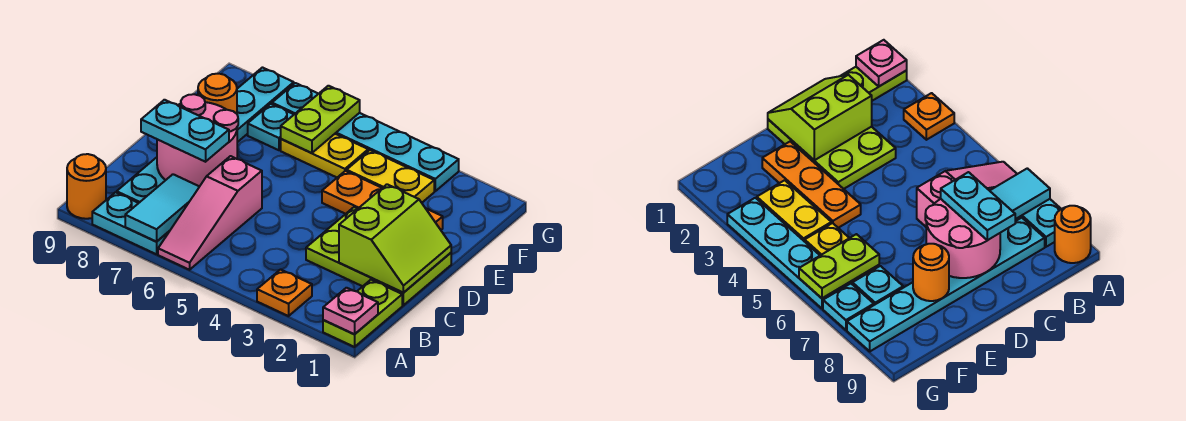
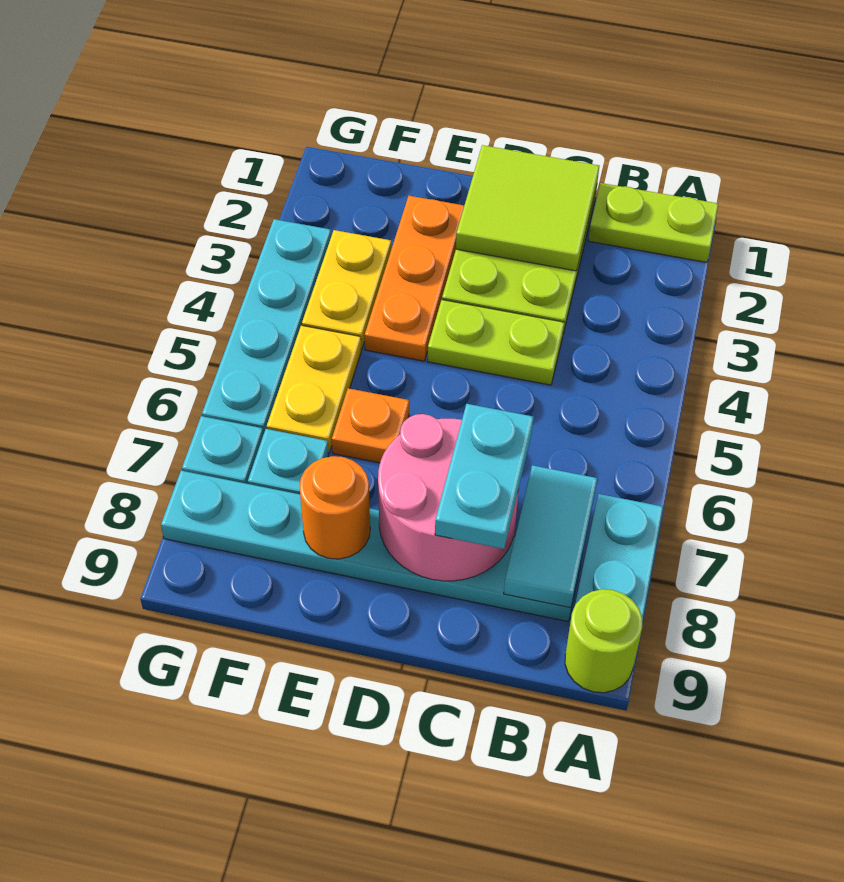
pink plate A1 level 2 -> none
orange plate A3 level 1 -> orange plate E6 level 1
pink slope A6:C6 level 1 top C -> none
cyan tile A7:B7 level 2 -> cyan tile B7:B8 level 2
orange round brick A9 level 1 -> lime round brick A9 level 1
lime slope C1:D2 level 2 top 2 -> lime tile C1:D2 level 2
lime plate F6:G6 level 2 -> lime plate C4:D4 level 1

